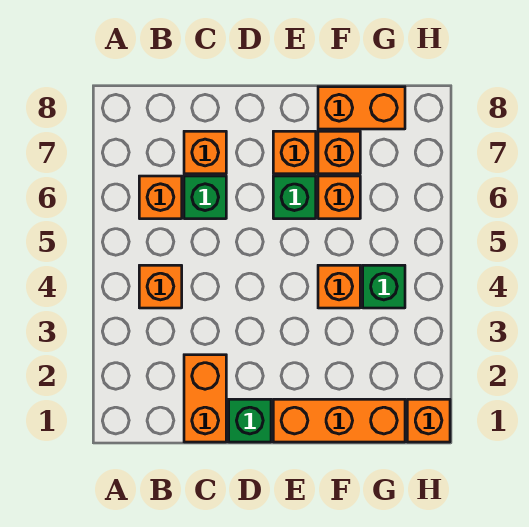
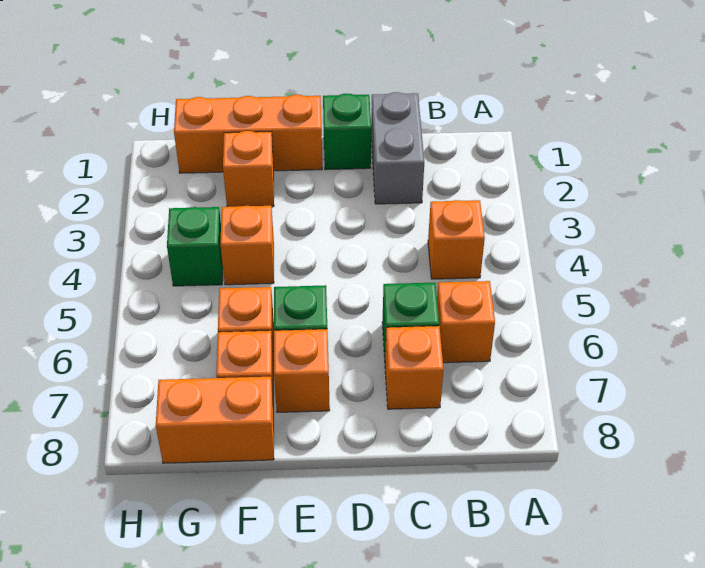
orange brick C1:C2 level 1 -> grey brick C1:C2 level 1
orange brick H1 level 1 -> orange brick F2 level 1

